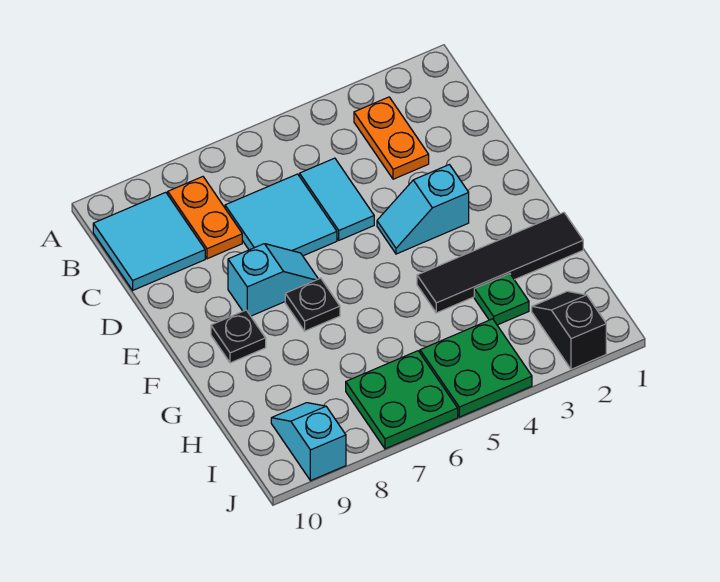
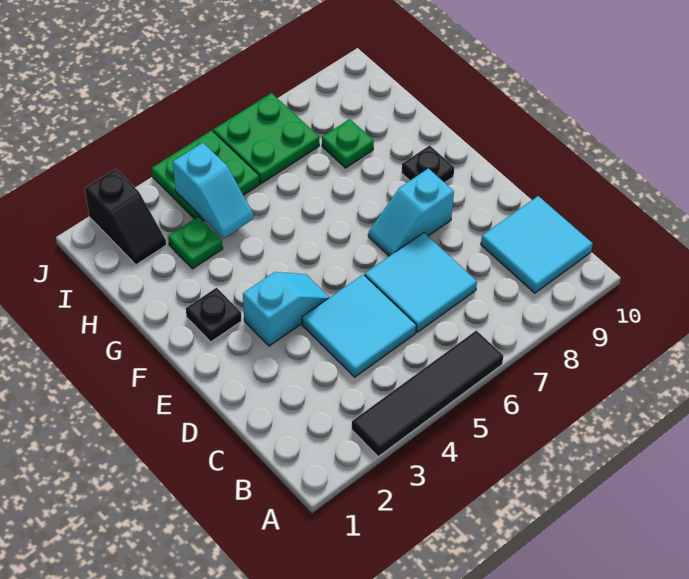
orange plate B3:C3 level 1 -> none
orange plate B8:C8 level 1 -> none
cyan tile C5:D5 level 1 -> cyan tile C4:D5 level 1
black plate F7 level 1 -> black plate F2 level 1
black tile G1:G4 level 1 -> black tile A3:A6 level 1
none -> green plate H8 level 1
cyan slope I9:J9 level 1 top J -> cyan slope H4:I4 level 2 top I

